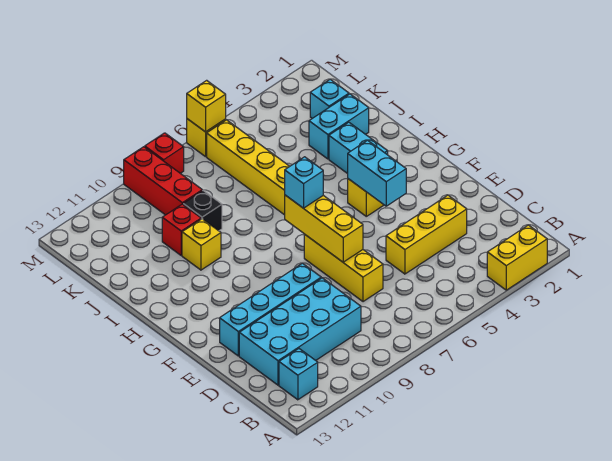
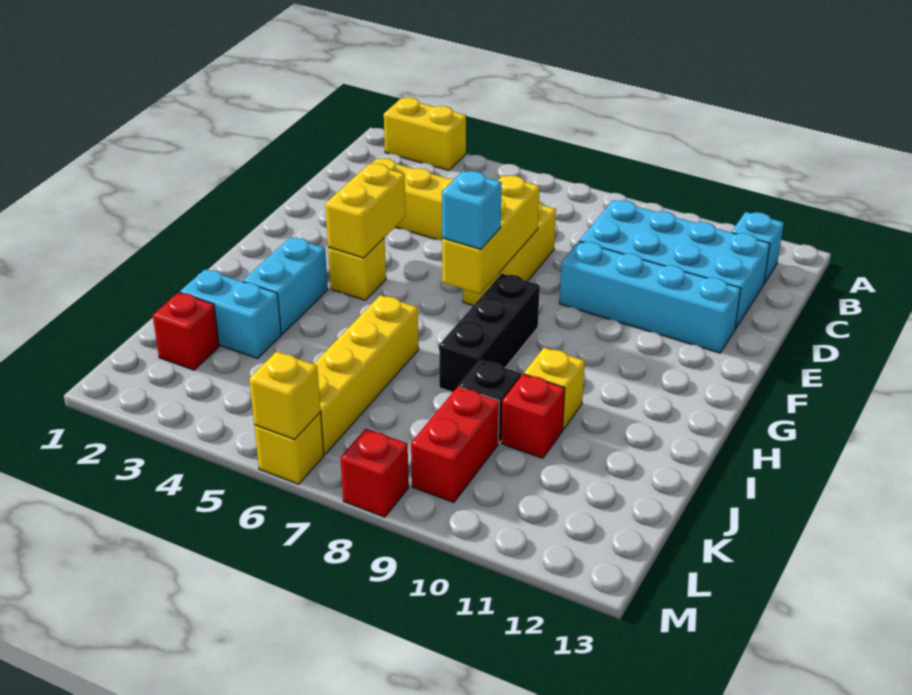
cyan brick F4:G4 level 2 -> yellow brick F4:G4 level 2
none -> black brick G8:I8 level 1
cyan brick K2 level 1 -> red brick K2 level 1
red brick K9:M9 level 1 -> red brick K9:L9 level 1

